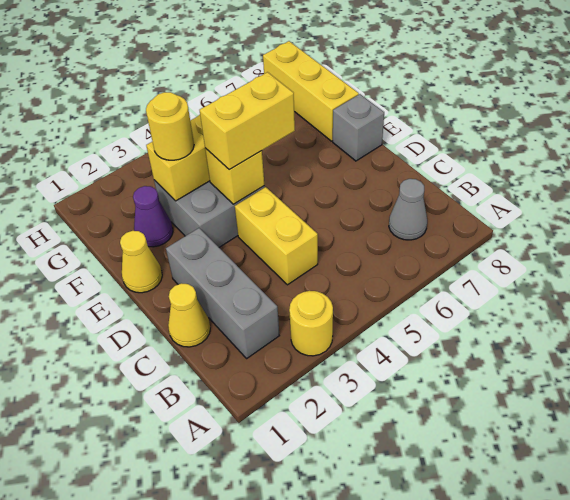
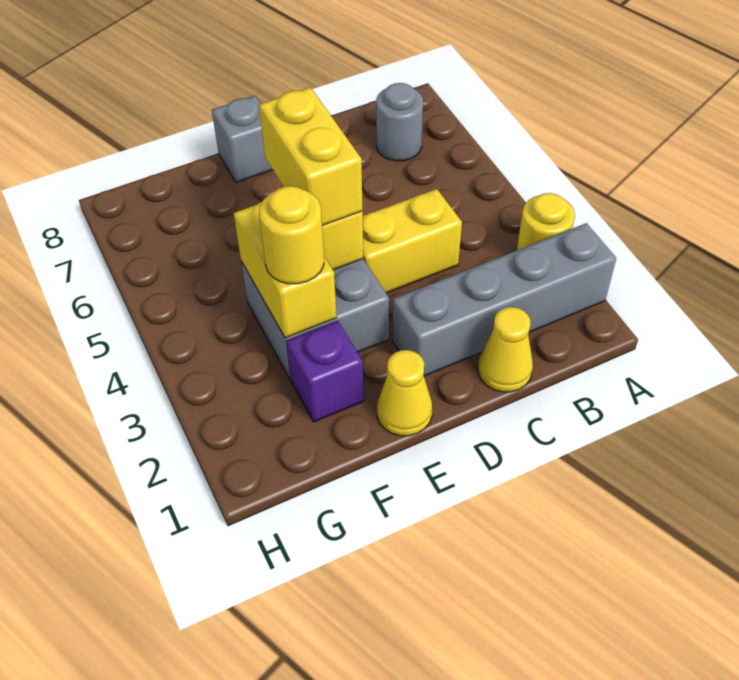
grey brick B2:D2 level 1 -> grey brick A2:D2 level 1
grey cone B7 level 1 -> grey round brick B7 level 1
purple cone F2 level 1 -> purple brick F2 level 1
yellow brick F8:H8 level 1 -> none

